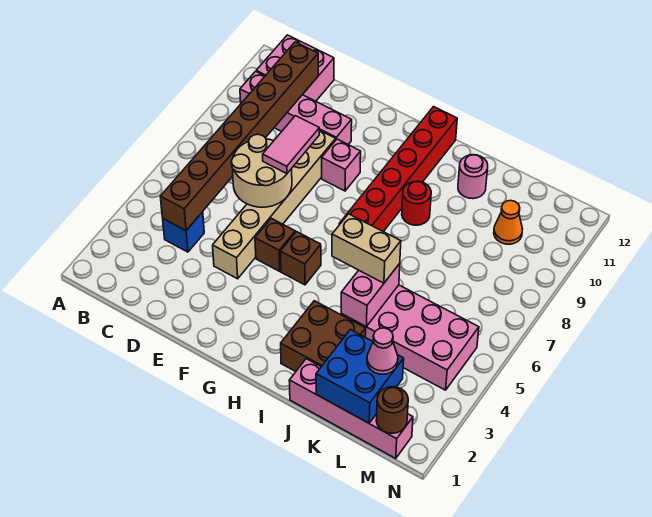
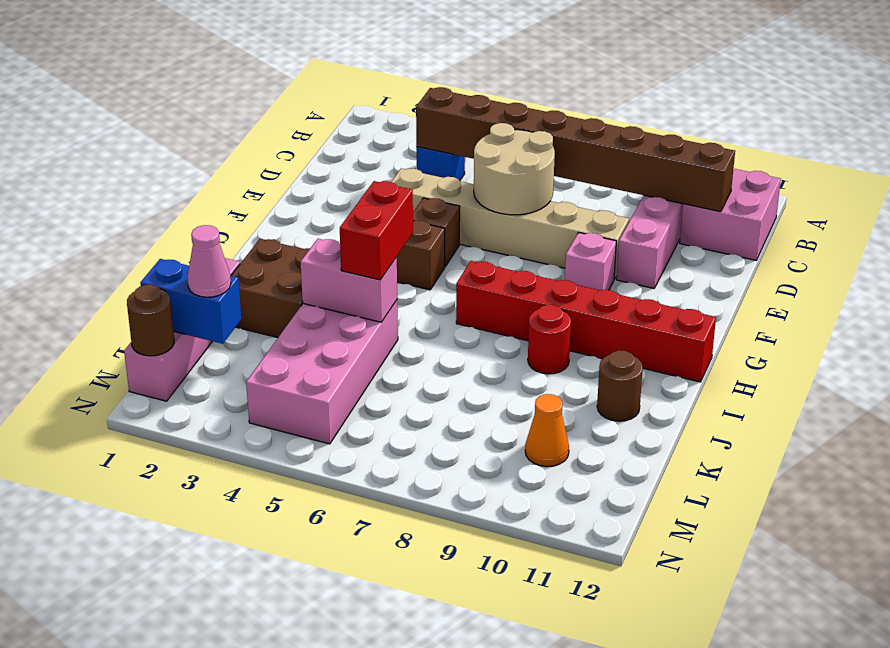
pink tile E7:E8 level 3 -> none
tan brick I5:J5 level 3 -> red brick I5:J5 level 3
pink round brick J11 level 1 -> brown round brick J11 level 1
blue brick K1:L2 level 2 -> blue brick L1:L2 level 2

